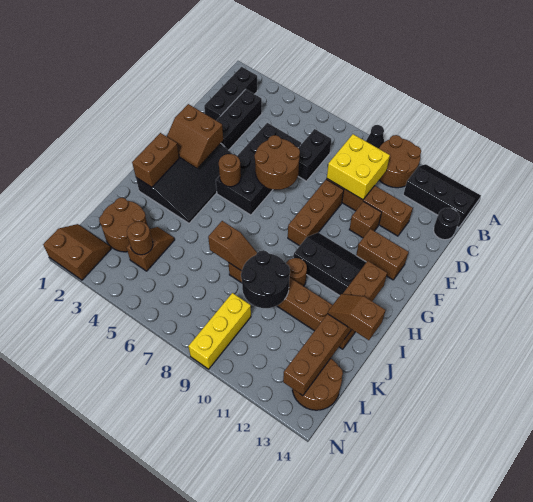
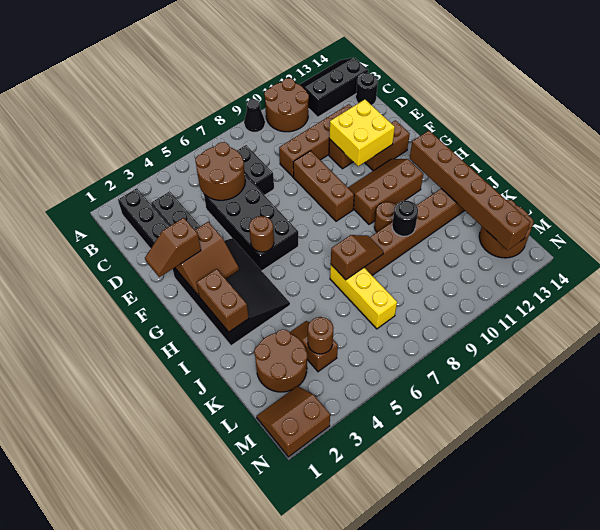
yellow brick C9:D10 level 2 -> yellow brick E11:F12 level 2
brown round brick E6:F7 level 2 -> brown round brick C5:D6 level 2
black slope G10:H12 level 1 top H -> brown slope G10:H12 level 1 top H
black round brick J9:K10 level 2 -> black round brick J10 level 2
brown slope J13:J14 level 3 top 14 -> brown slope F1:F2 level 3 top 2
yellow brick L9:N9 level 1 -> yellow brick J7:L7 level 1

